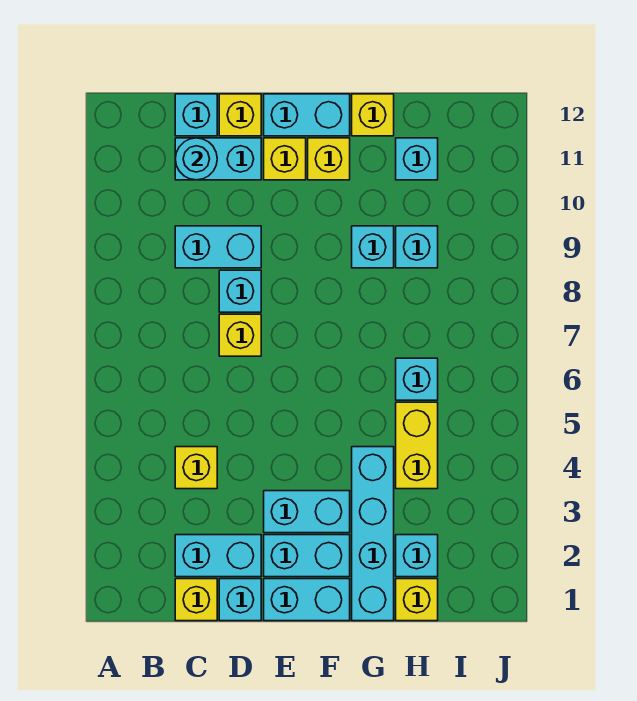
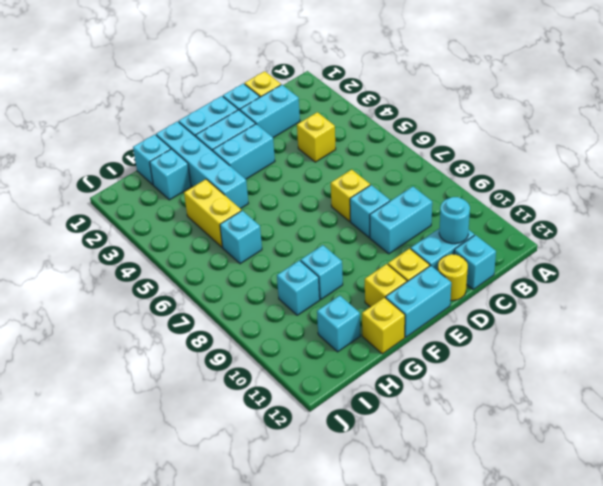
yellow brick D12 level 1 -> yellow round brick D12 level 1
yellow brick H1 level 1 -> cyan brick H1 level 1

